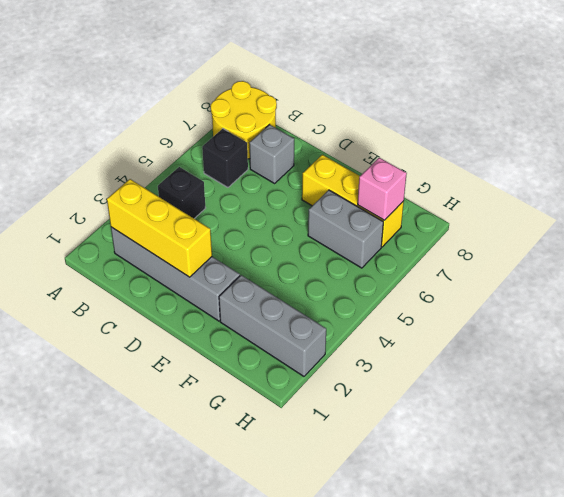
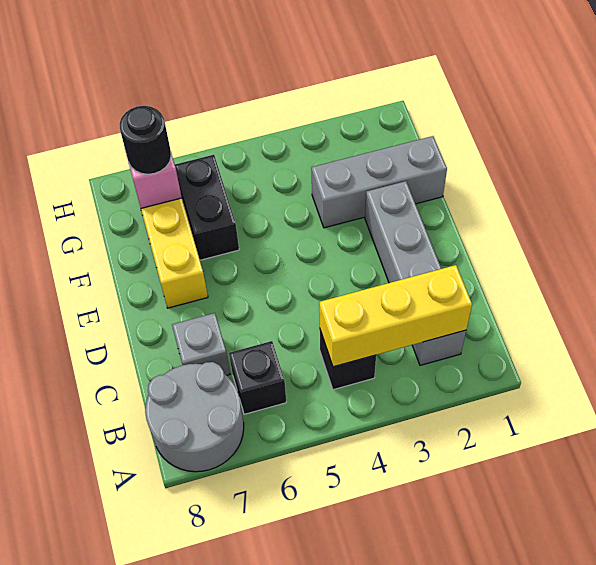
yellow round brick A7:B8 level 1 -> grey round brick A7:B8 level 1
yellow brick B2:D2 level 2 -> yellow brick B2:B4 level 2
grey brick F2:H2 level 1 -> grey brick F1:F3 level 1
grey brick F6:G6 level 1 -> black brick F6:G6 level 1
none -> black round brick G7 level 3

